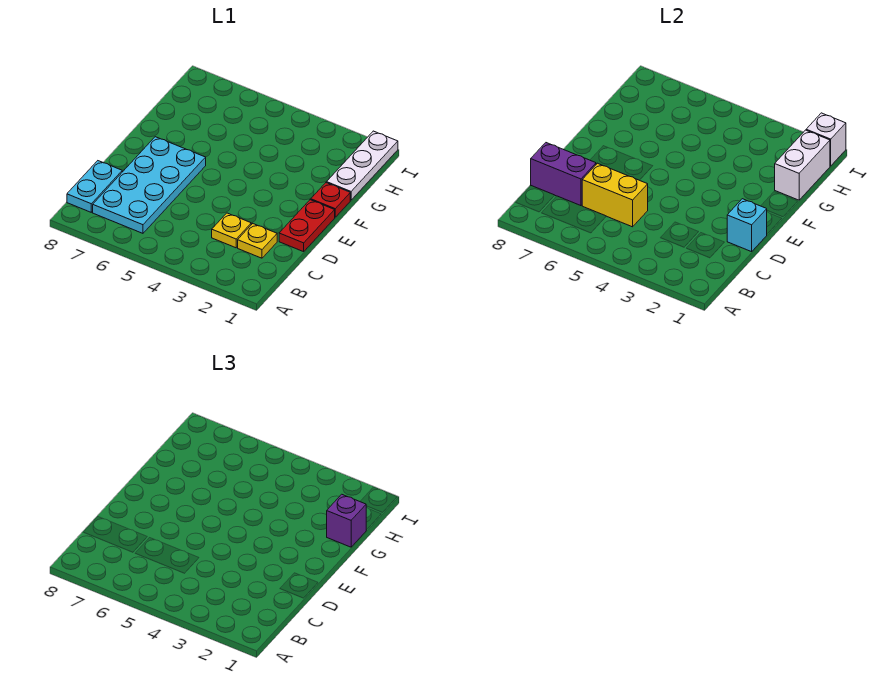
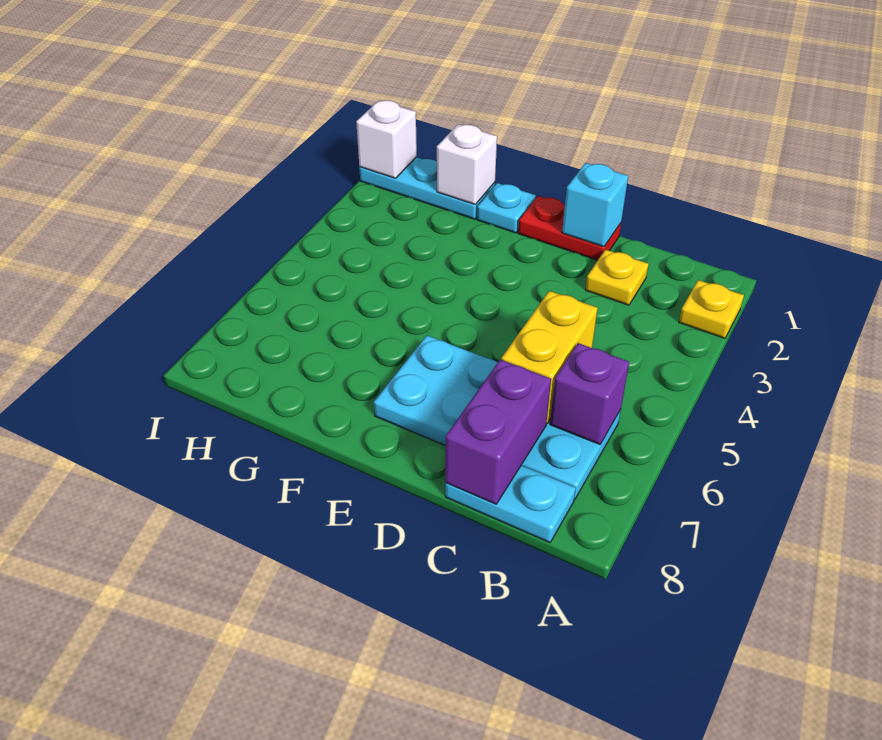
yellow plate C3 level 1 -> yellow plate A2 level 1
red plate F1 level 1 -> cyan plate F1 level 1
white plate G1:I1 level 1 -> cyan plate G1:I1 level 1
white brick G1:H1 level 2 -> white brick G1 level 2
purple brick G1 level 3 -> purple brick B6 level 2

